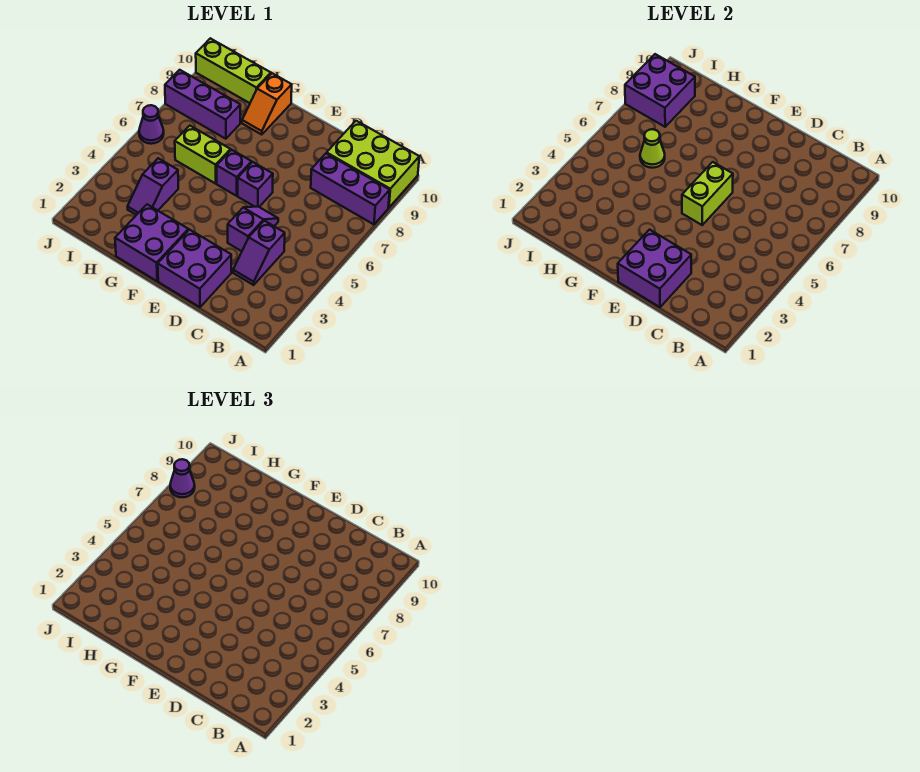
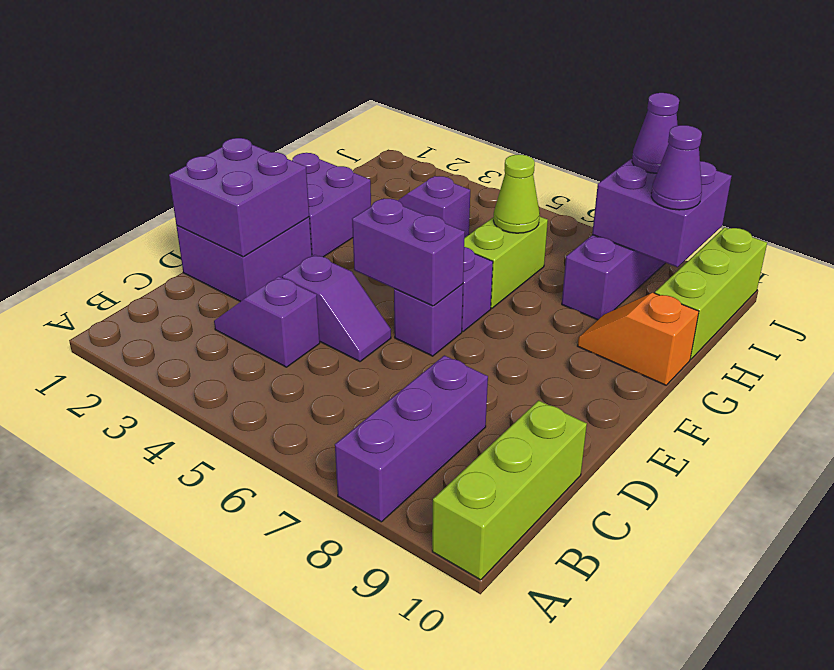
lime brick A9:C10 level 1 -> lime brick A10:C10 level 1
lime brick E5:E6 level 2 -> purple brick E5:E6 level 2
purple cone J6 level 1 -> purple cone I9 level 3

